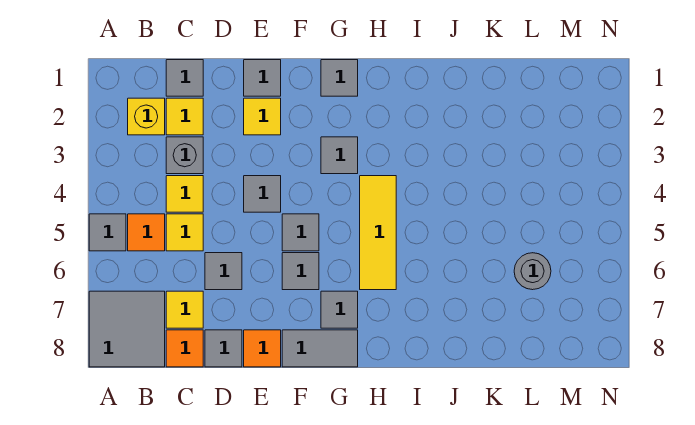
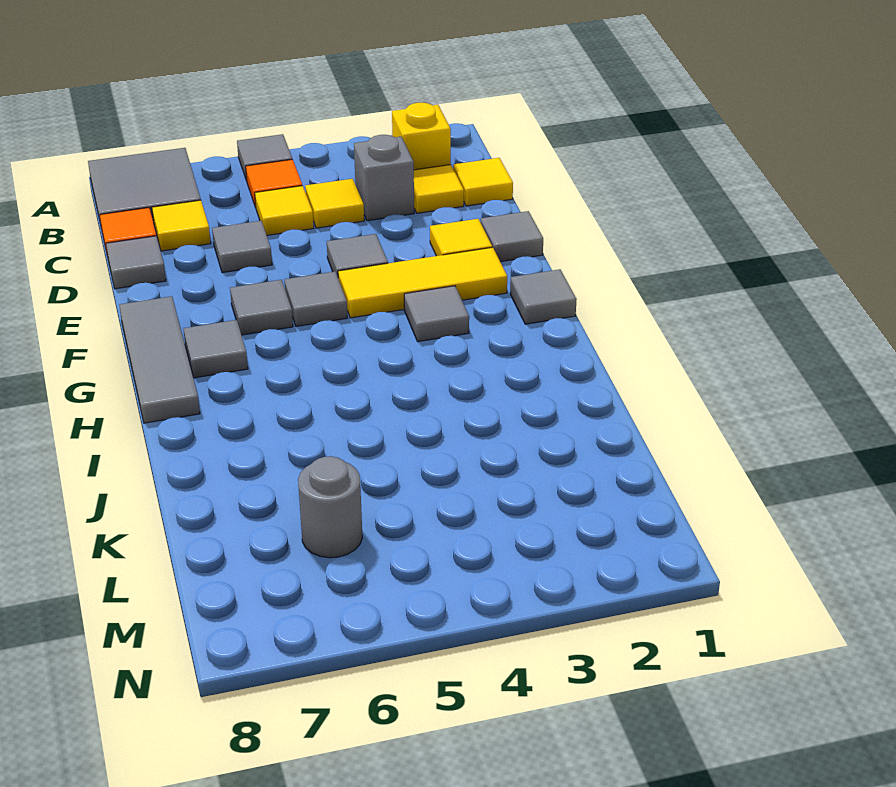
grey tile C1 level 1 -> yellow tile C1 level 1
orange tile E8 level 1 -> none
grey tile F8:G8 level 1 -> grey tile F8:H8 level 1
yellow tile H4:H6 level 1 -> yellow tile F2:F4 level 1

